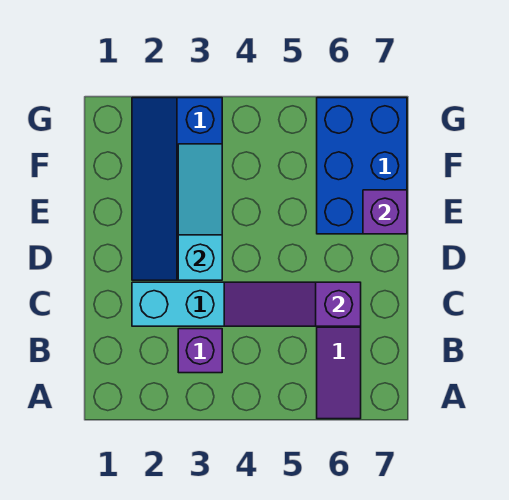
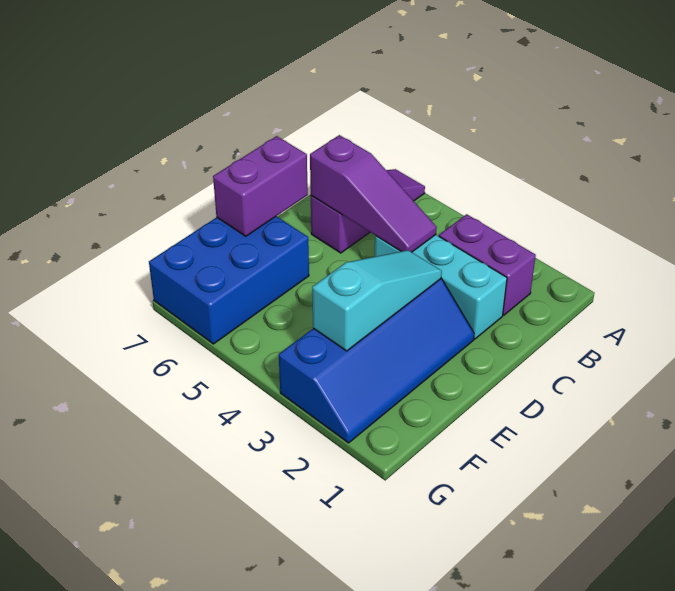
purple brick B3 level 1 -> purple brick B2:B3 level 1
cyan slope D3:F3 level 2 top D -> cyan slope D3:F3 level 2 top F
purple brick E7 level 2 -> purple brick D7:E7 level 2

